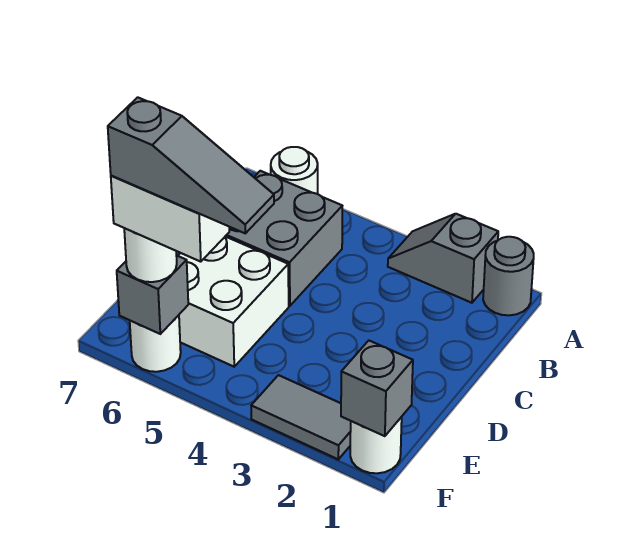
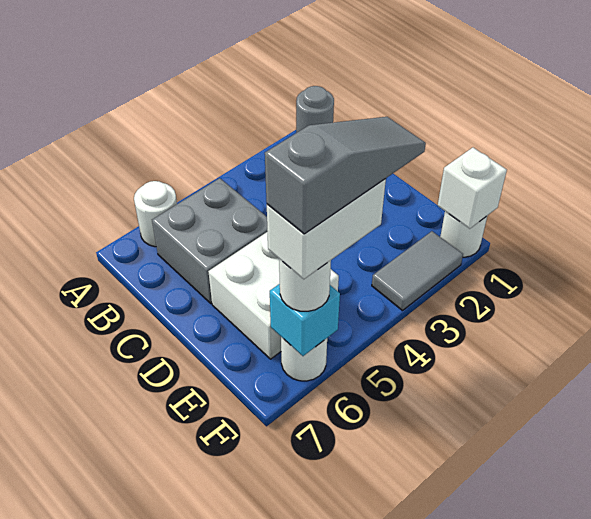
grey slope A2:A3 level 1 top 2 -> none
grey brick F1 level 2 -> white brick F1 level 2
grey brick F6 level 2 -> cyan brick F6 level 2

